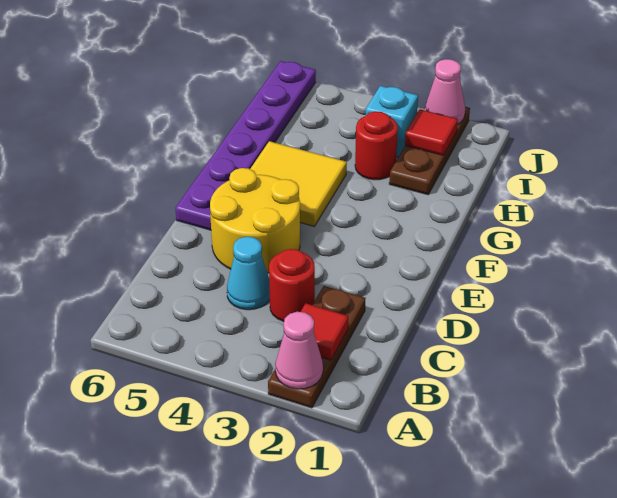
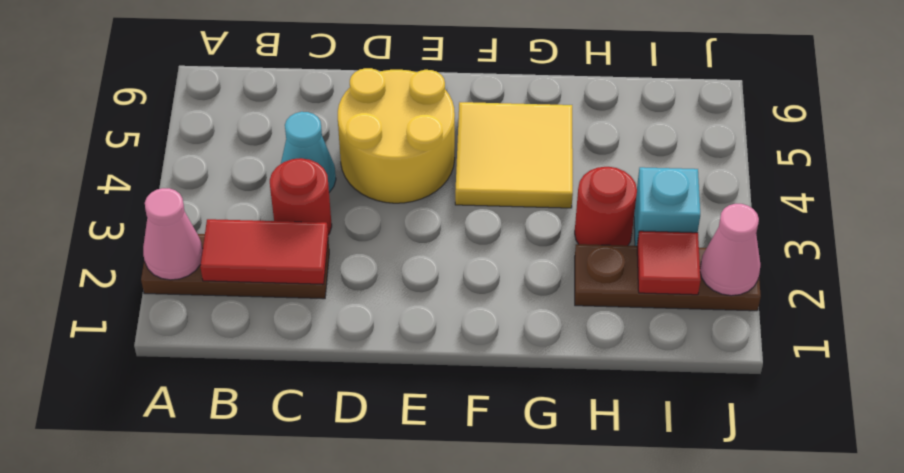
red tile B2 level 2 -> red tile B2:C2 level 2
purple plate E6:J6 level 1 -> none

